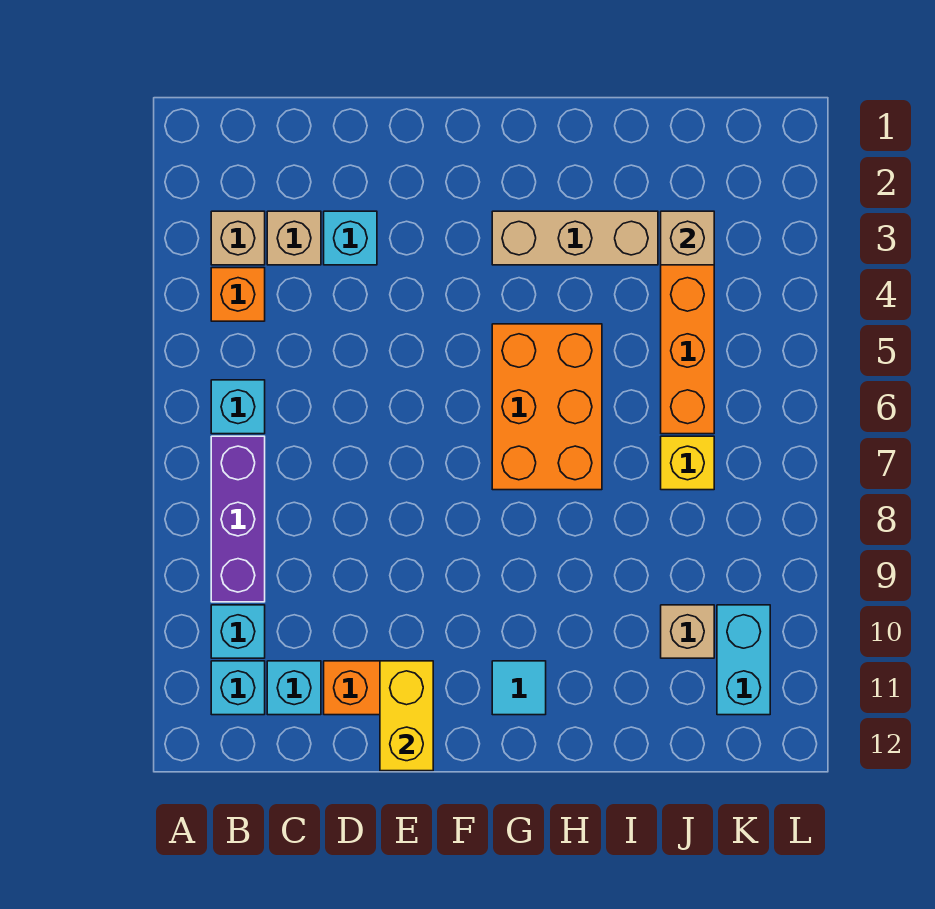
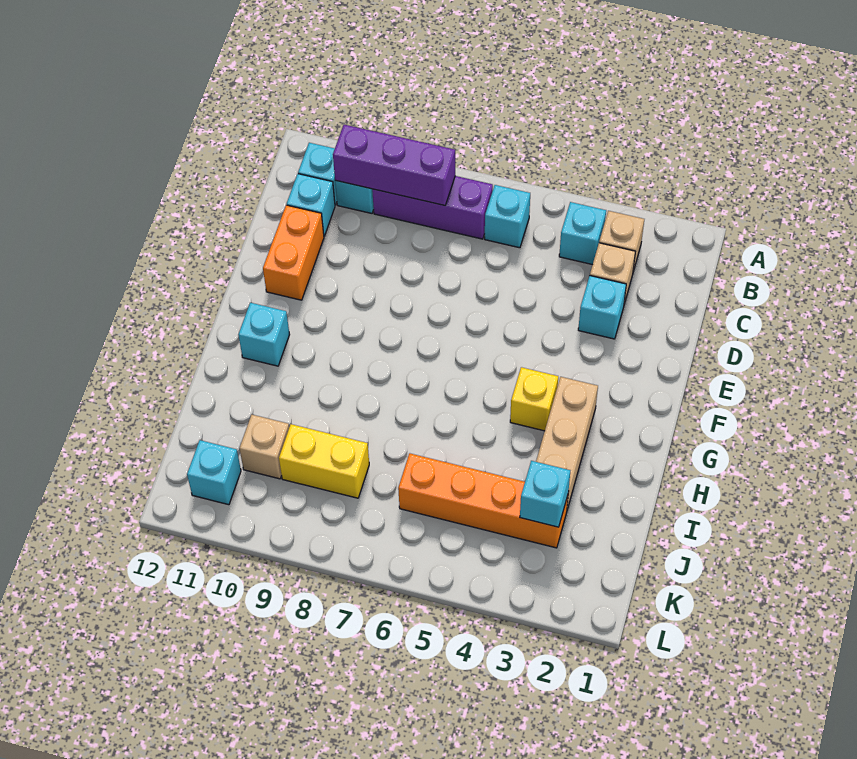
orange brick B4 level 1 -> cyan brick B4 level 1
none -> purple brick B8:B10 level 2
yellow brick E11:E12 level 2 -> yellow brick J8:J9 level 1
orange brick G5:H7 level 1 -> none
cyan tile G11 level 1 -> cyan brick G11 level 1
tan brick J3 level 2 -> cyan brick J3 level 2
yellow brick J7 level 1 -> yellow brick G4 level 1
cyan brick K10:K11 level 1 -> cyan brick K11 level 1

